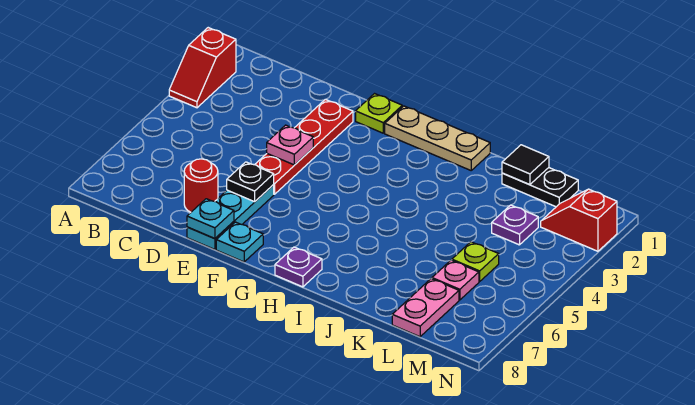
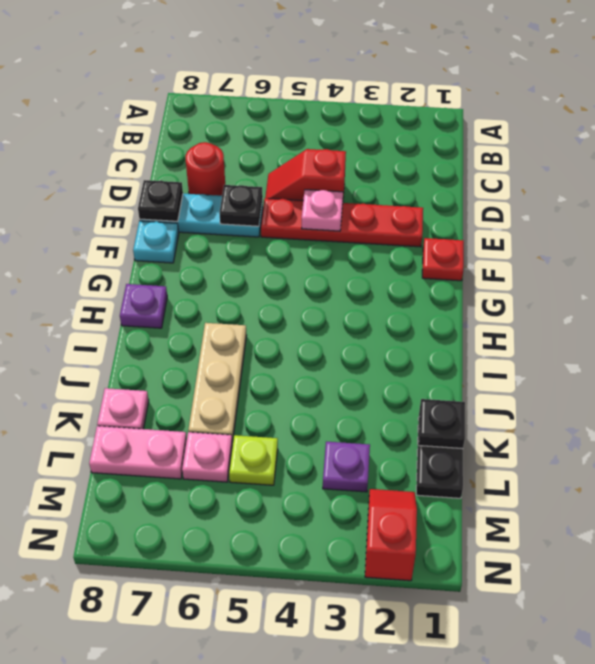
red slope A2:A3 level 1 top 2 -> red slope D4:D5 level 1 top 4
cyan plate E8 level 2 -> black plate E8 level 2
lime plate F1 level 1 -> red plate F1 level 1
tan plate G1:I1 level 1 -> tan plate I6:K6 level 1
black tile K1 level 2 -> black plate K1 level 2
none -> pink plate K8 level 1

